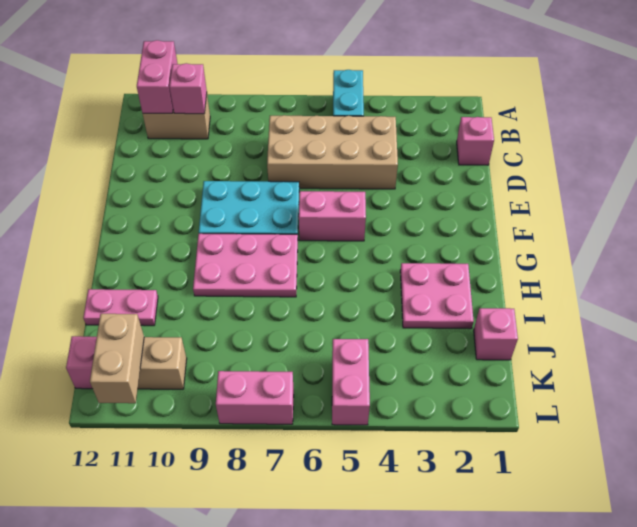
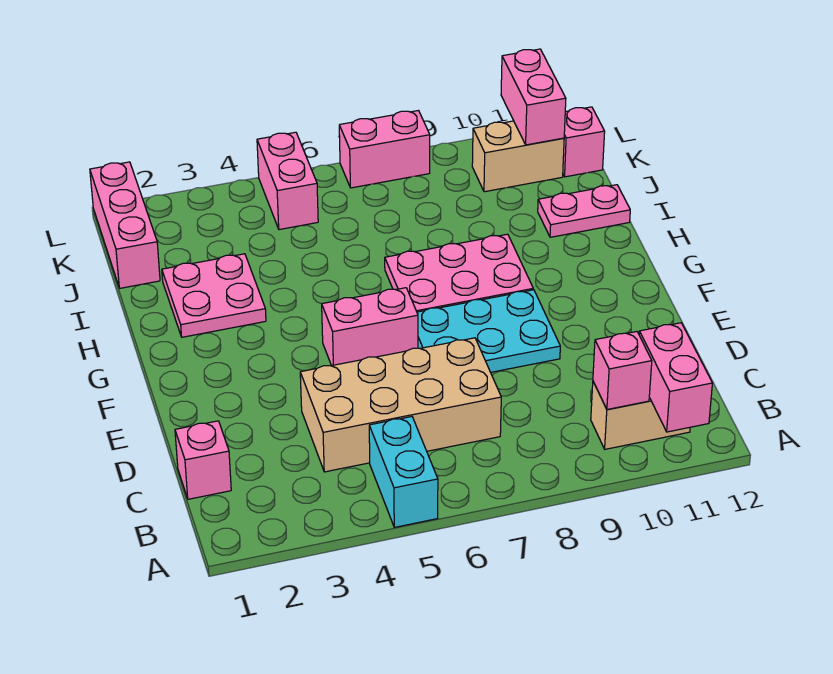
pink brick J1 level 1 -> pink brick J1:L1 level 1
tan brick K11:L11 level 2 -> pink brick K11:L11 level 2

